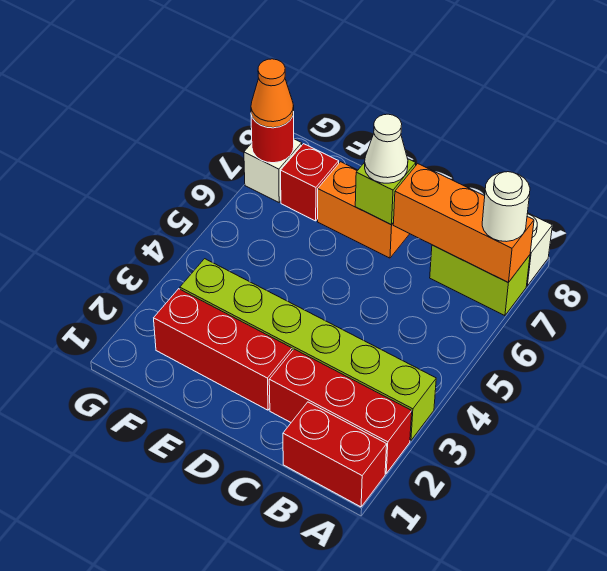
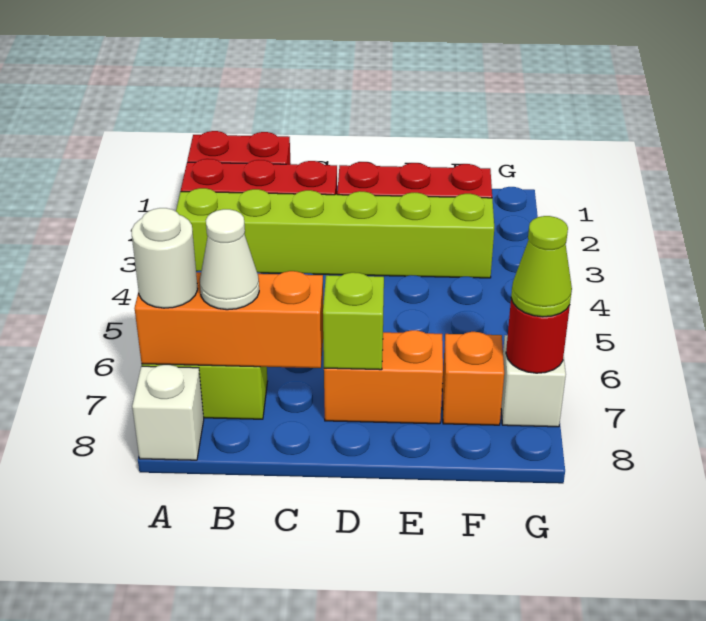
white cone D7 level 3 -> white cone B7 level 3
red brick F7 level 1 -> orange brick F7 level 1
orange cone G7 level 3 -> lime cone G7 level 3

